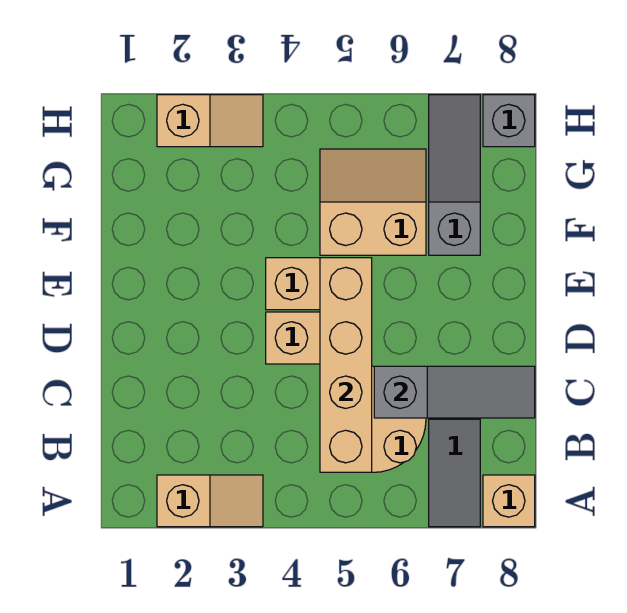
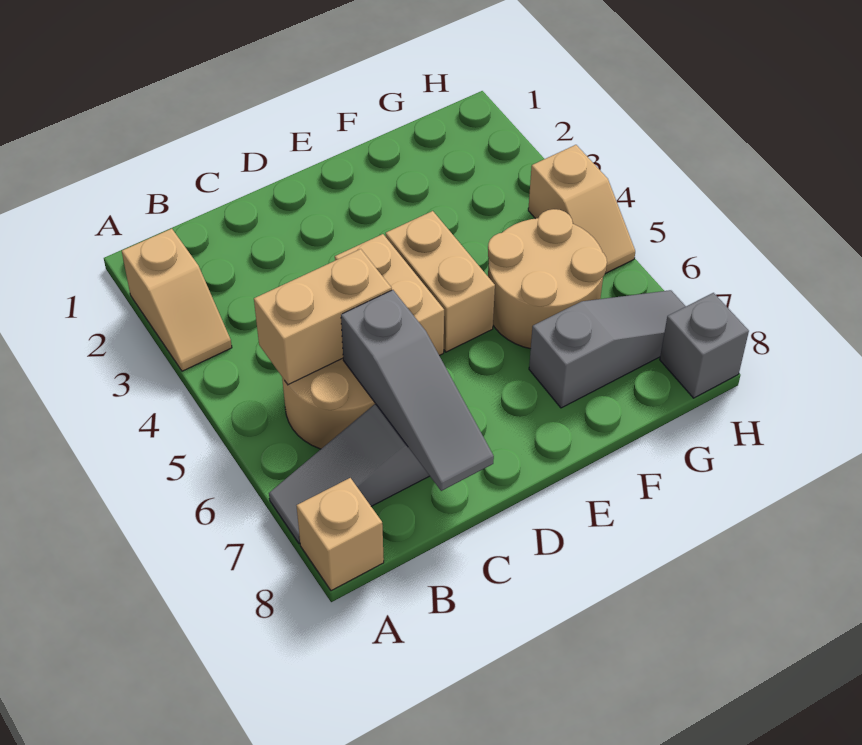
tan brick B5:E5 level 2 -> tan brick B5:C5 level 2
tan slope F5:G6 level 1 top F -> tan round brick F5:G6 level 1
tan slope H2:H3 level 1 top 2 -> tan slope H4:H5 level 1 top 4

